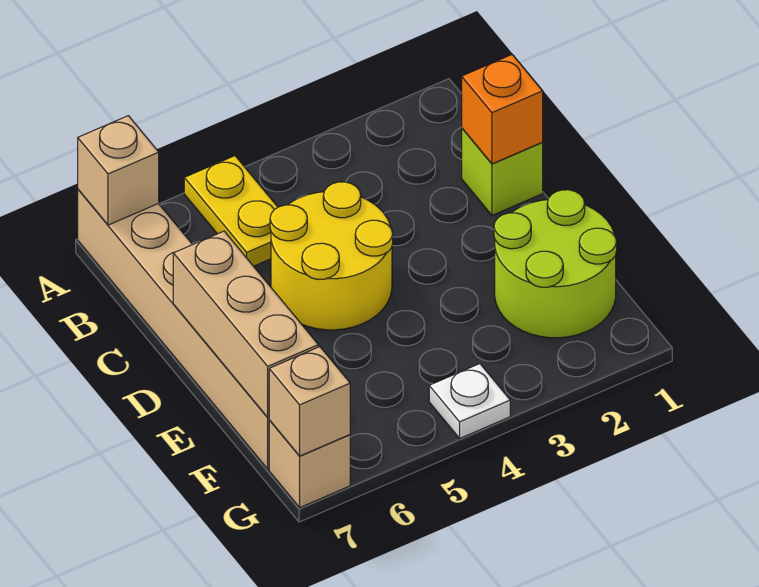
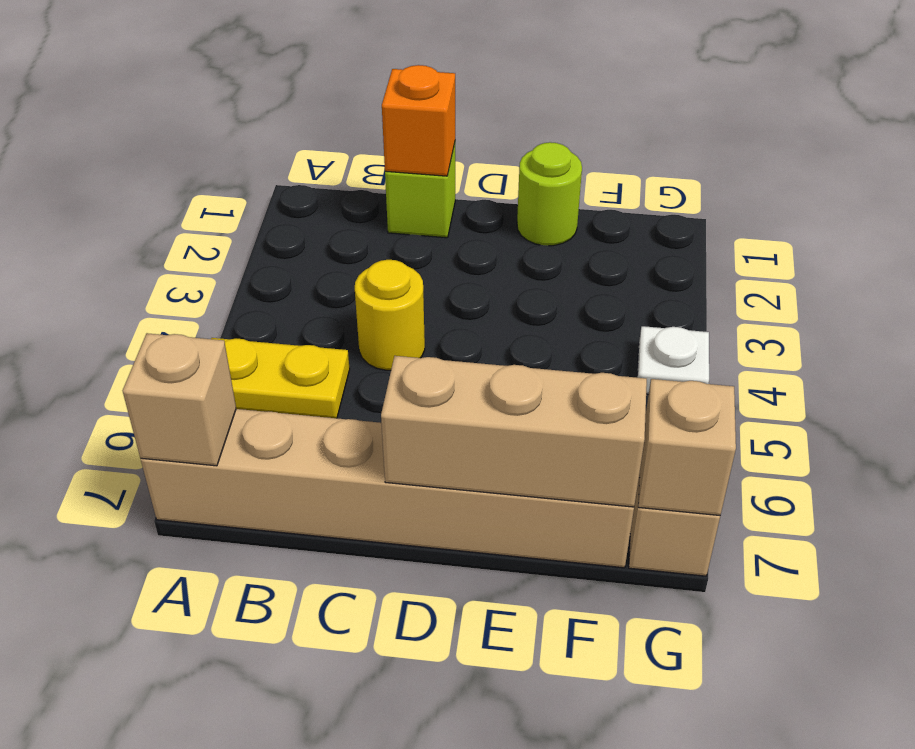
yellow round brick C4:D5 level 1 -> yellow round brick C4 level 1
lime round brick E1:F2 level 1 -> lime round brick E1 level 1

